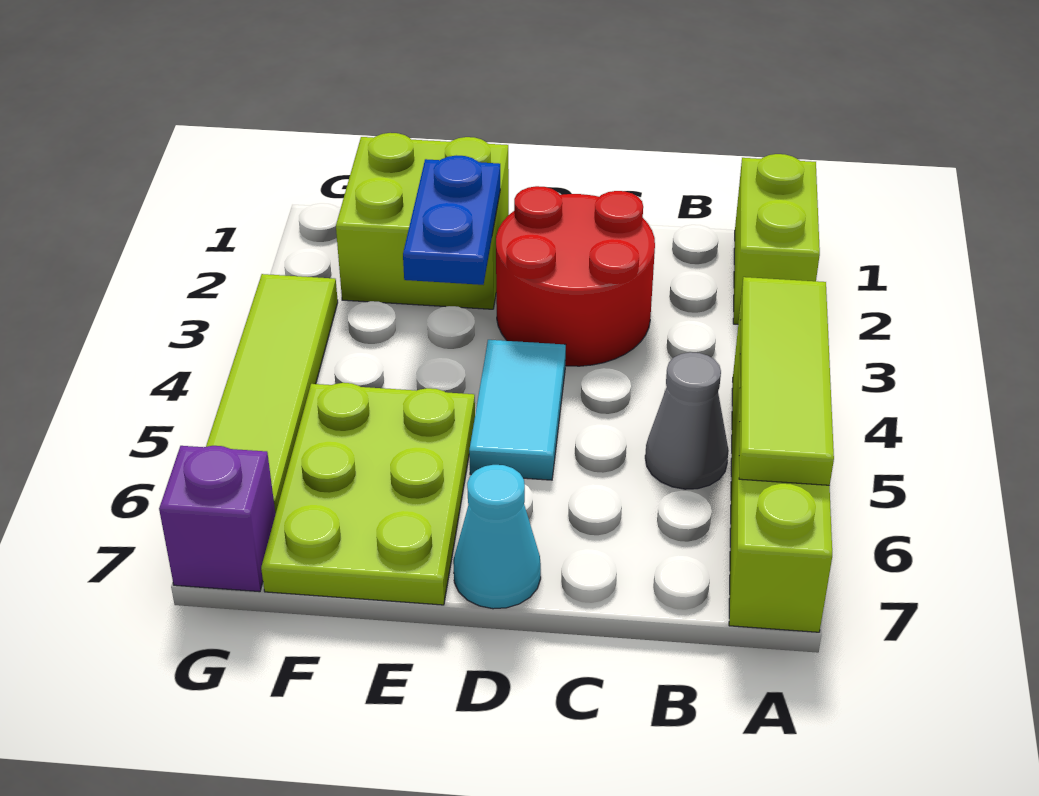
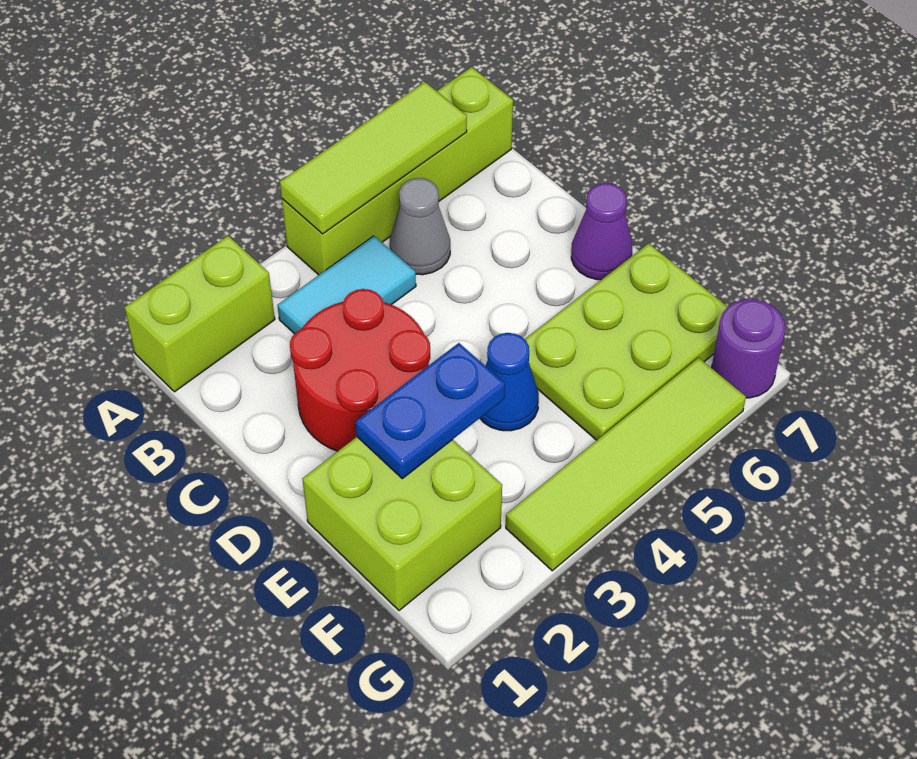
cyan tile D4:D5 level 1 -> cyan tile B3:B4 level 1
cyan cone D7 level 1 -> purple cone D7 level 1
none -> blue cone E4 level 1
purple brick G7 level 1 -> purple round brick G7 level 1

